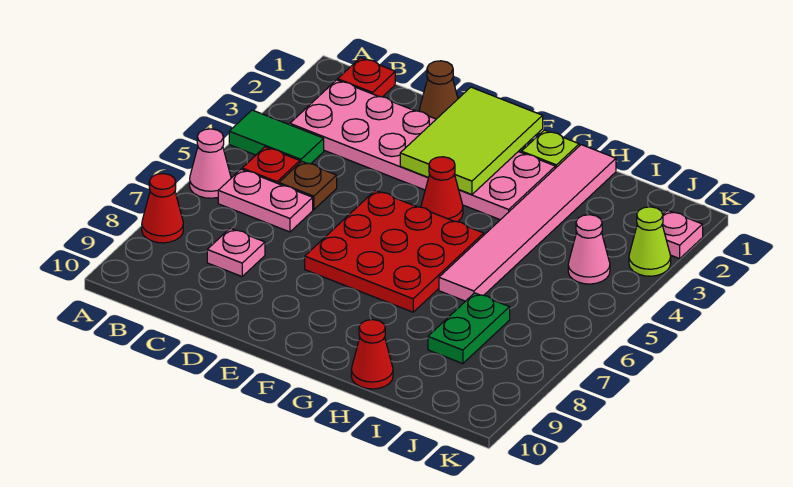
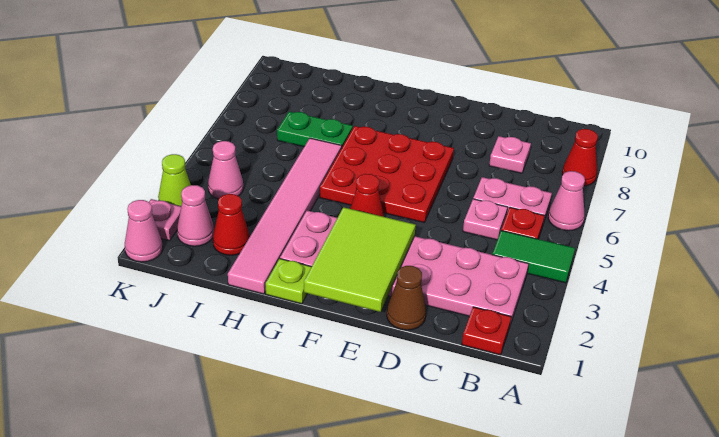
brown plate C5 level 1 -> pink plate C5 level 1
red cone H10 level 1 -> red cone I2 level 1
green plate I7:I8 level 1 -> green plate H7:I7 level 1
none -> pink cone J2 level 1
none -> pink cone K1 level 1

